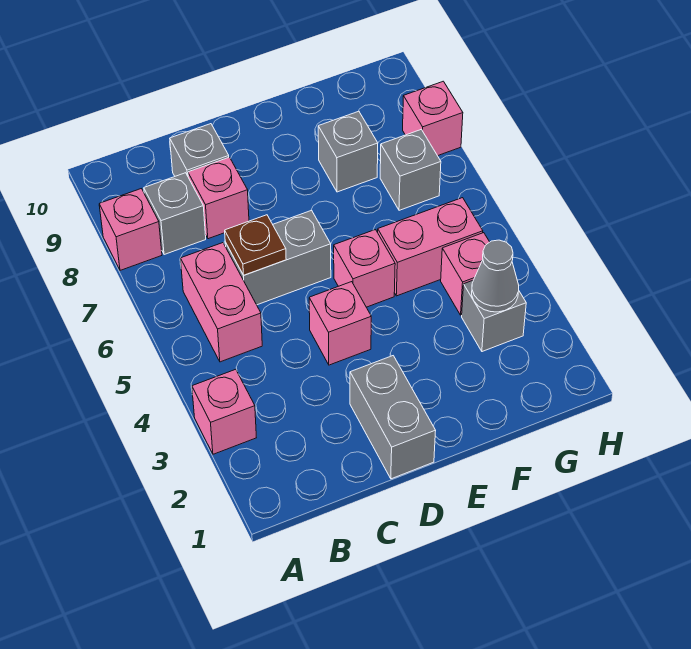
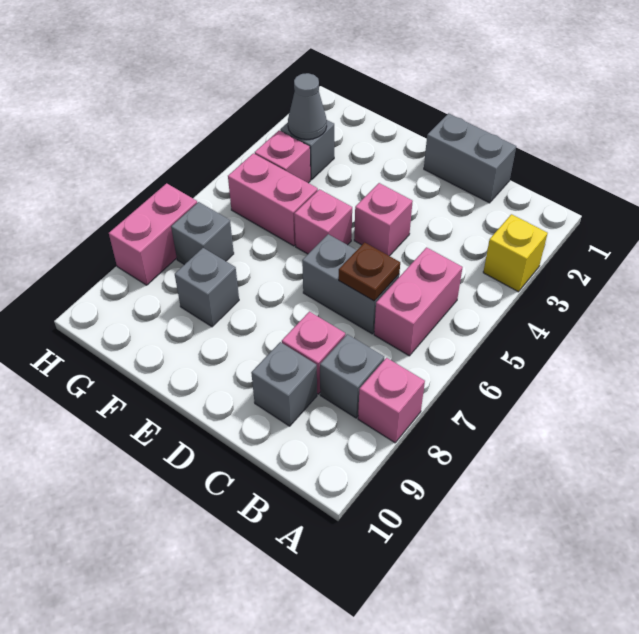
pink brick A3 level 1 -> yellow brick A3 level 1
grey brick D1:D2 level 1 -> grey brick C1:D1 level 1
pink brick H8 level 1 -> pink brick H7:H8 level 1

